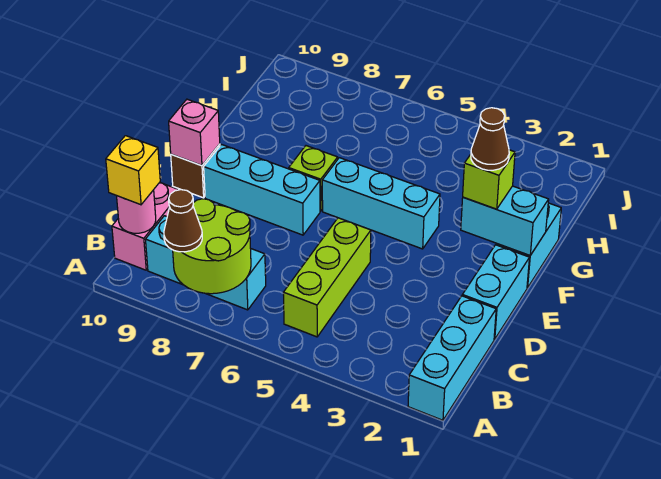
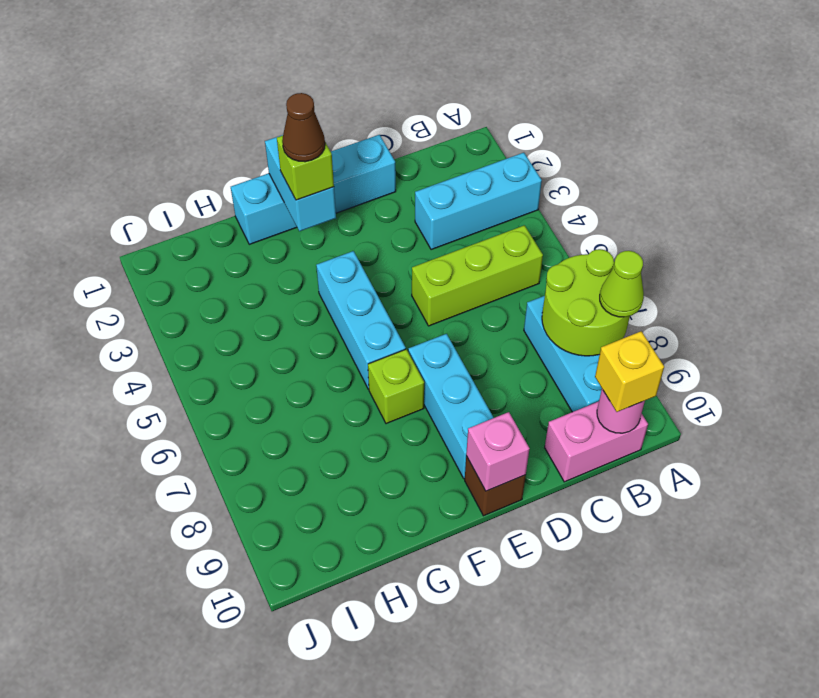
cyan brick A1:C1 level 1 -> cyan brick A3:C3 level 1
brown cone A8 level 3 -> lime cone A8 level 3

